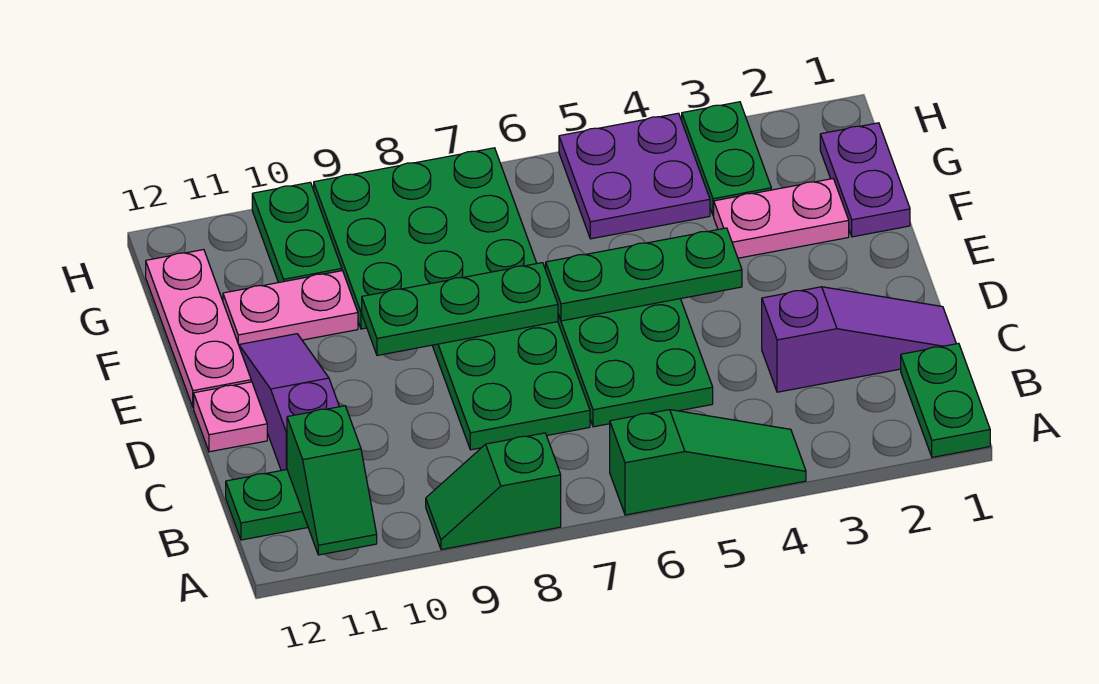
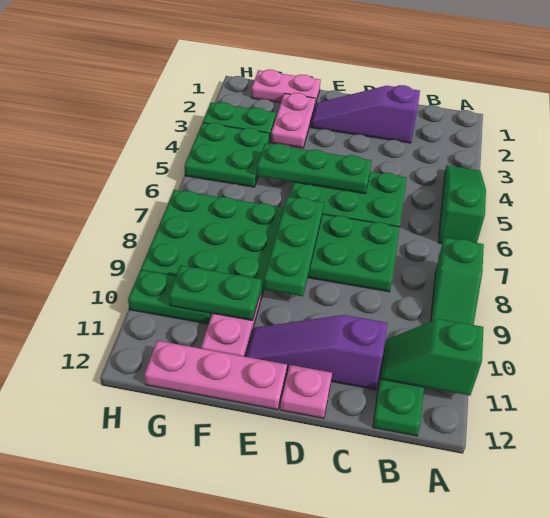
green plate A1:B1 level 1 -> green plate F10:G10 level 2
green slope A11:B11 level 2 top B -> green slope A11:B11 level 2 top A
purple slope C1:C3 level 1 top 3 -> purple slope C2:E2 level 1 top C
green plate E4:E6 level 2 -> green plate D5:F5 level 2
purple plate F1:G1 level 1 -> pink plate F1:G1 level 1
purple plate G4:H5 level 1 -> green plate G4:H5 level 1

